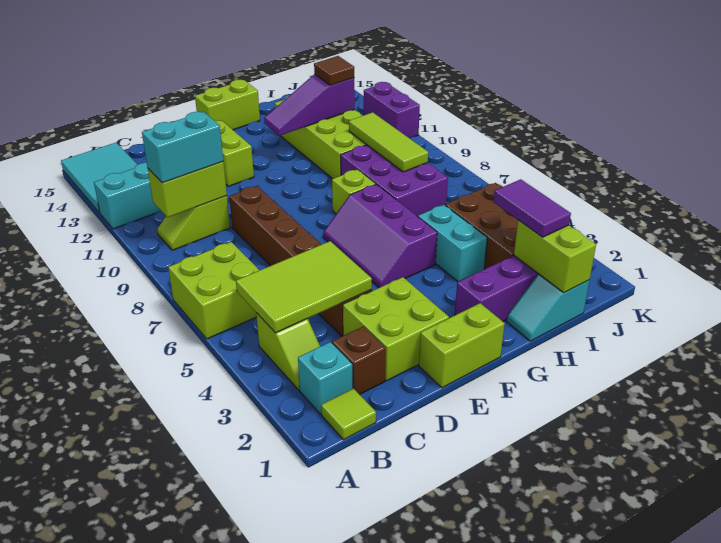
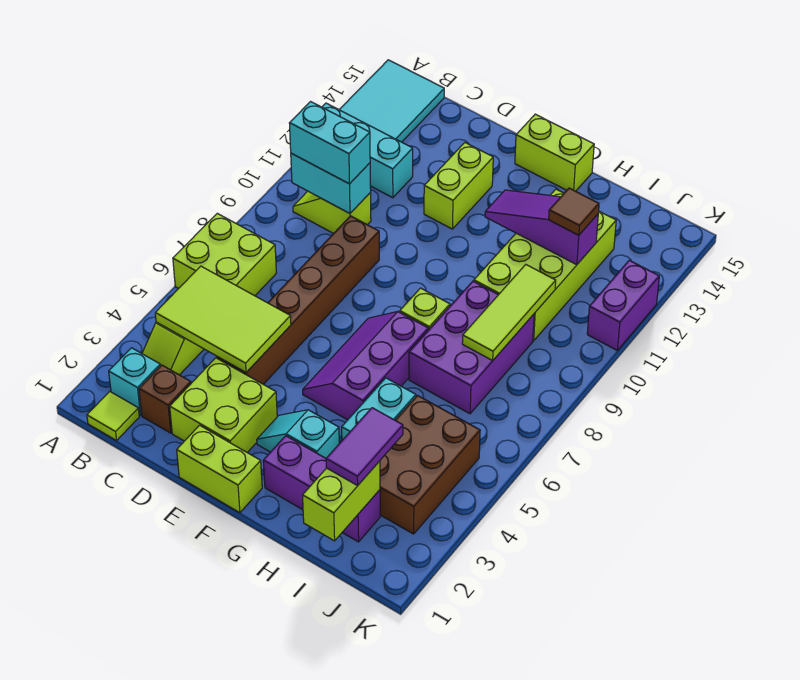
lime brick B10:C10 level 2 -> cyan brick B10:C10 level 2
cyan slope H1:I1 level 1 top I -> cyan slope F3:G3 level 1 top G

